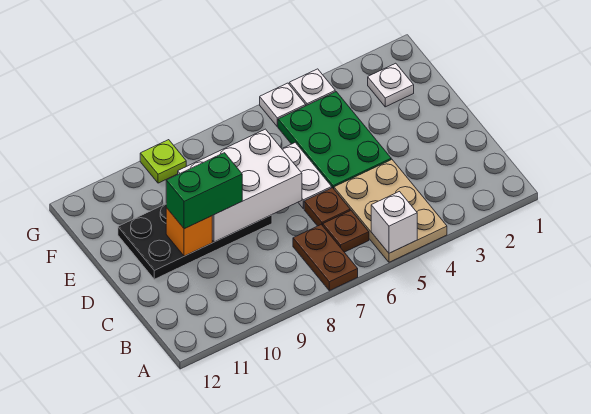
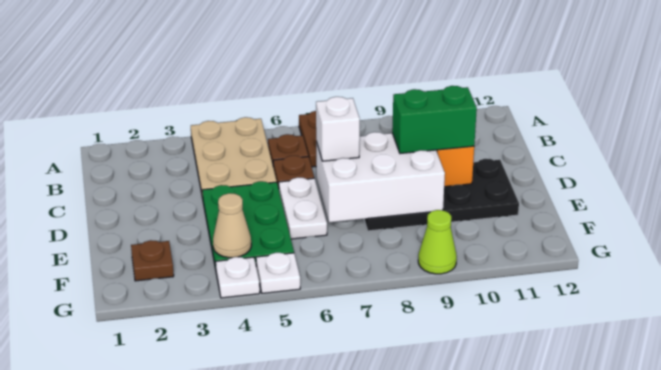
white brick A5 level 2 -> white brick D7 level 3
white plate F2 level 1 -> brown plate F2 level 1
none -> tan cone F4 level 2
lime plate G9 level 1 -> lime cone G9 level 1

